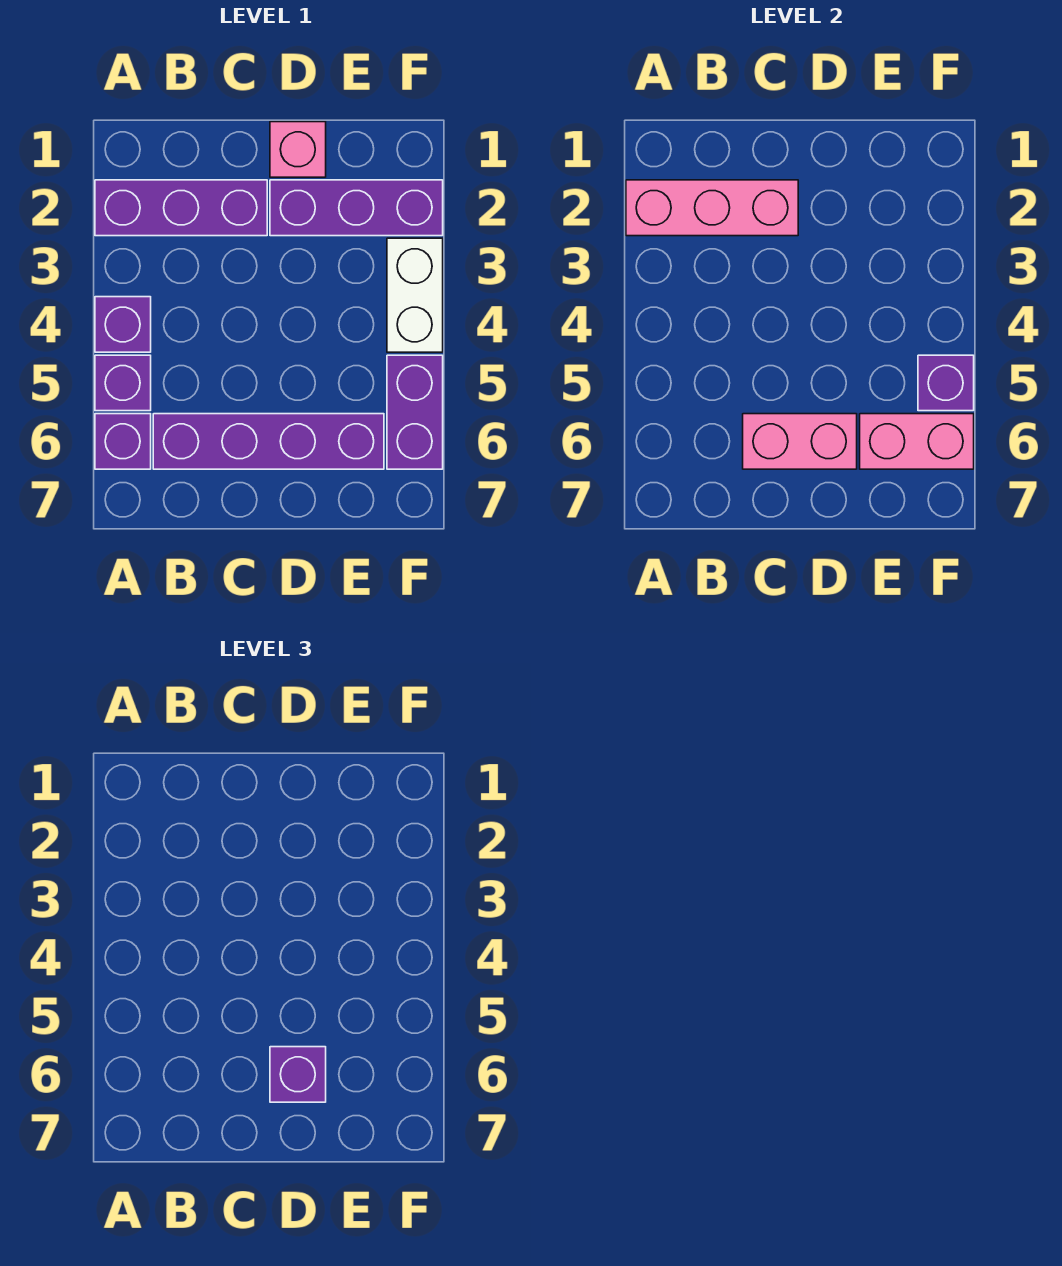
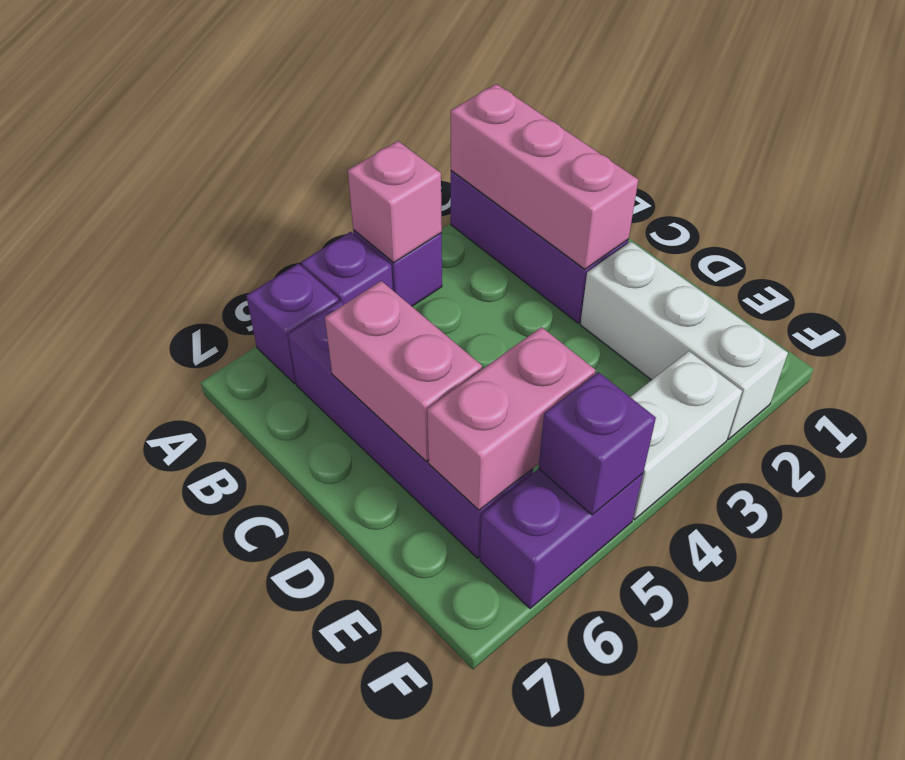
pink brick D1 level 1 -> pink brick A4 level 2
purple brick D2:F2 level 1 -> white brick D2:F2 level 1
purple brick D6 level 3 -> none
pink brick E6:F6 level 2 -> pink brick E5:E6 level 2

